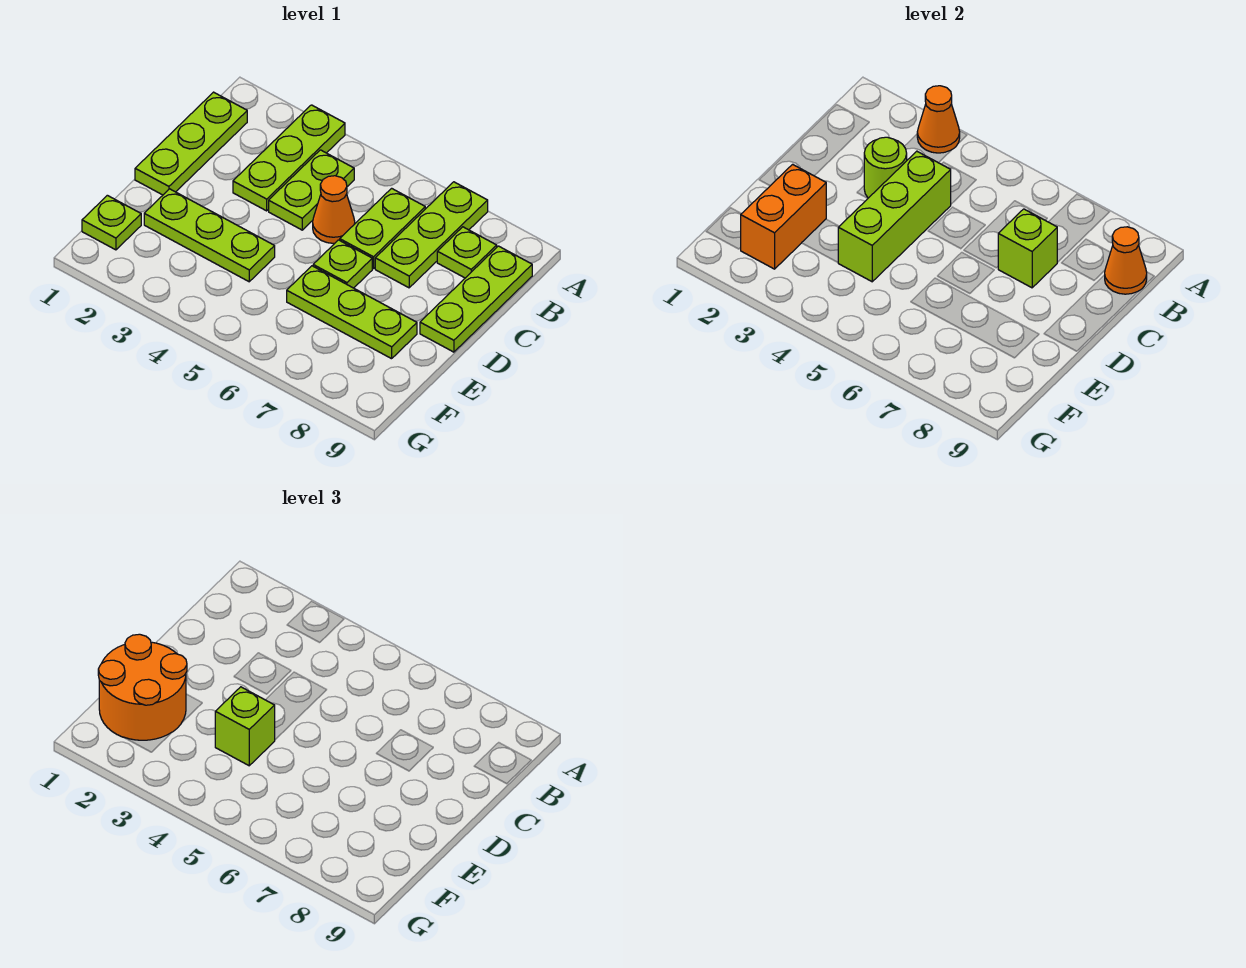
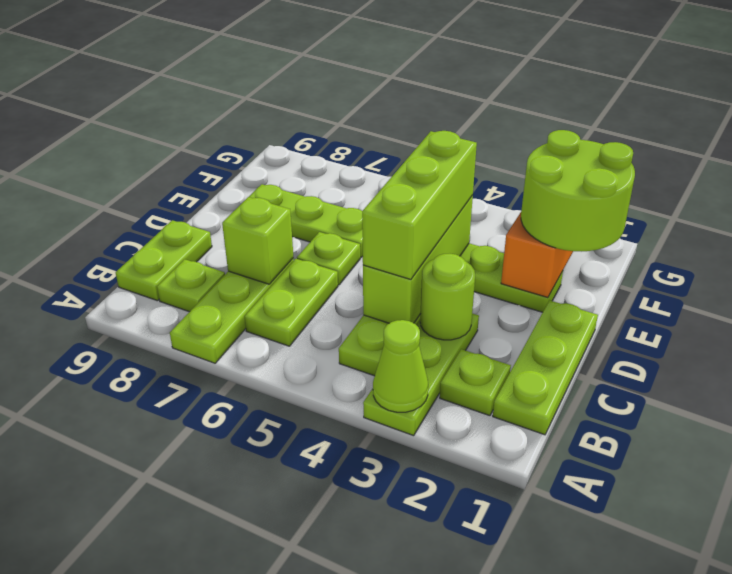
orange cone A3 level 2 -> lime cone A3 level 2
lime plate B9:D9 level 1 -> lime plate B9:C9 level 1
orange cone B9 level 2 -> none
orange cone C5 level 1 -> none
orange round brick E1:F2 level 3 -> lime round brick E1:F2 level 3
lime brick E4 level 3 -> lime brick C4:E4 level 3
lime plate F1 level 1 -> lime plate B2 level 1

